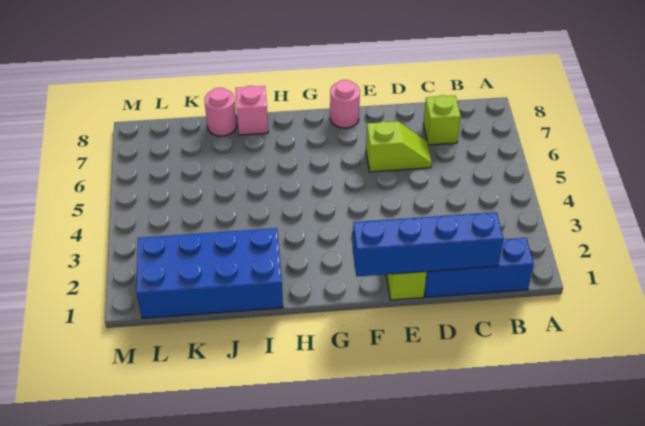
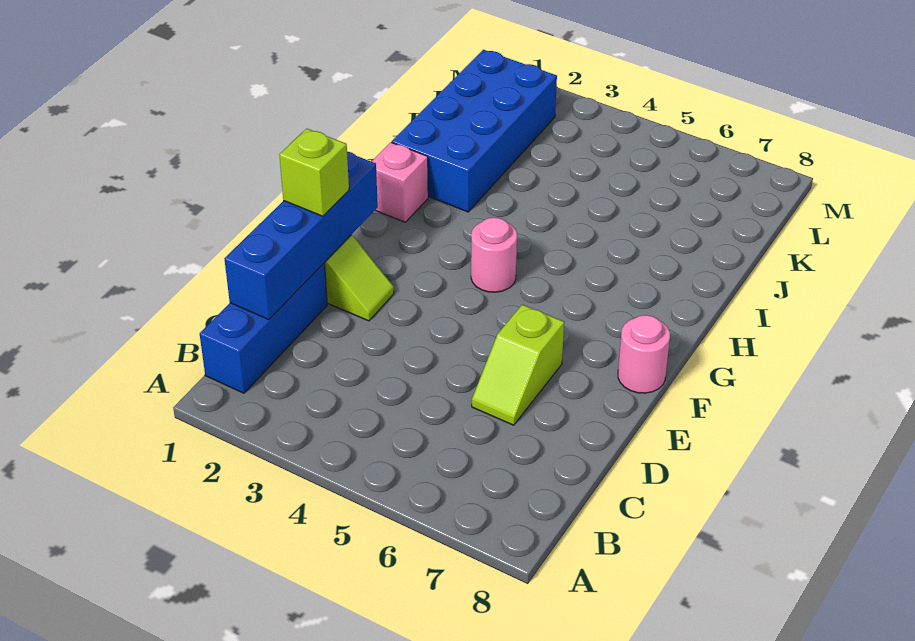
lime brick C7 level 1 -> lime brick E1 level 3
pink brick I8 level 1 -> pink brick H1 level 1
pink round brick J8 level 1 -> pink round brick G4 level 1

